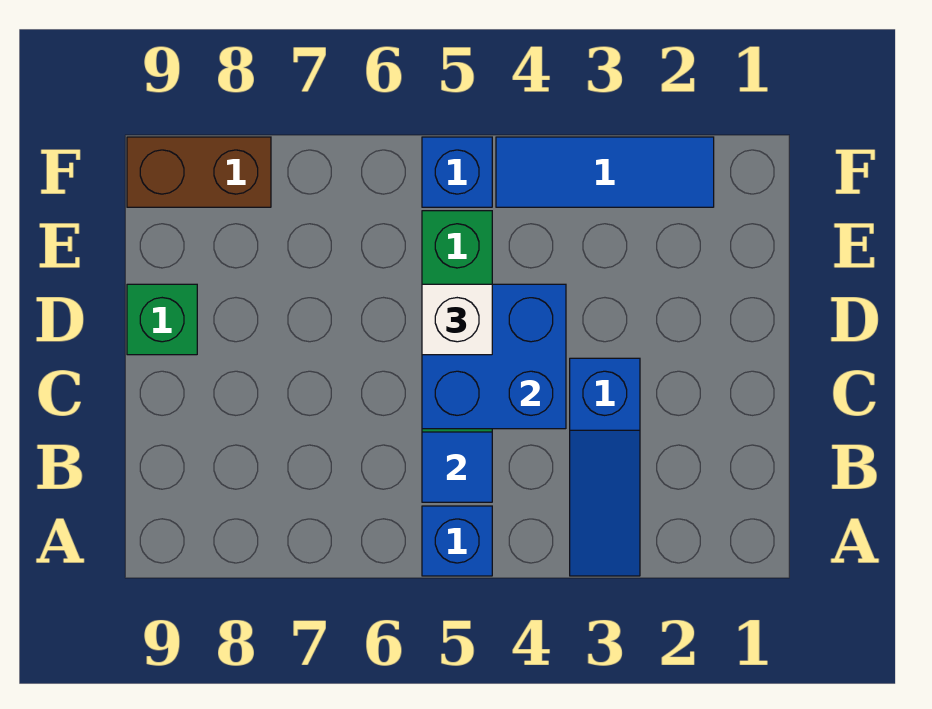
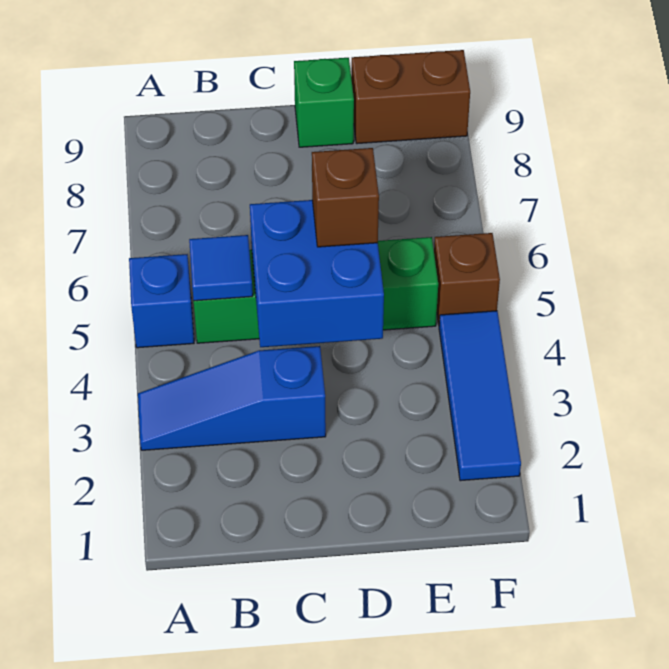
white brick D5 level 3 -> brown brick D5 level 3
blue brick F5 level 1 -> brown brick F5 level 1
brown brick F8:F9 level 1 -> brown brick E9:F9 level 1

